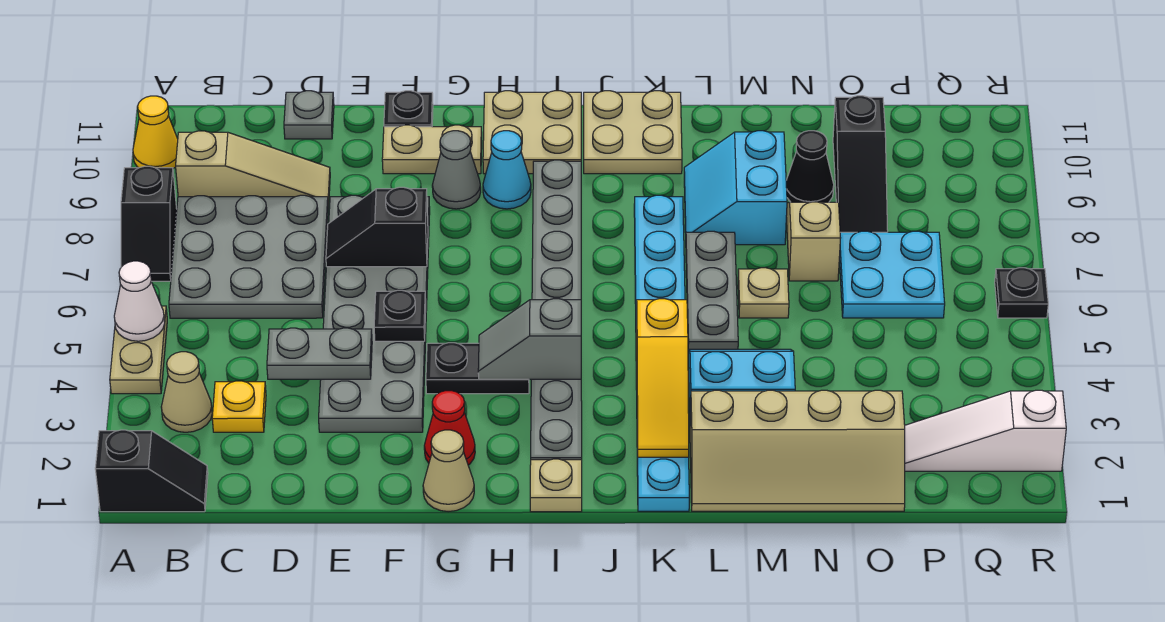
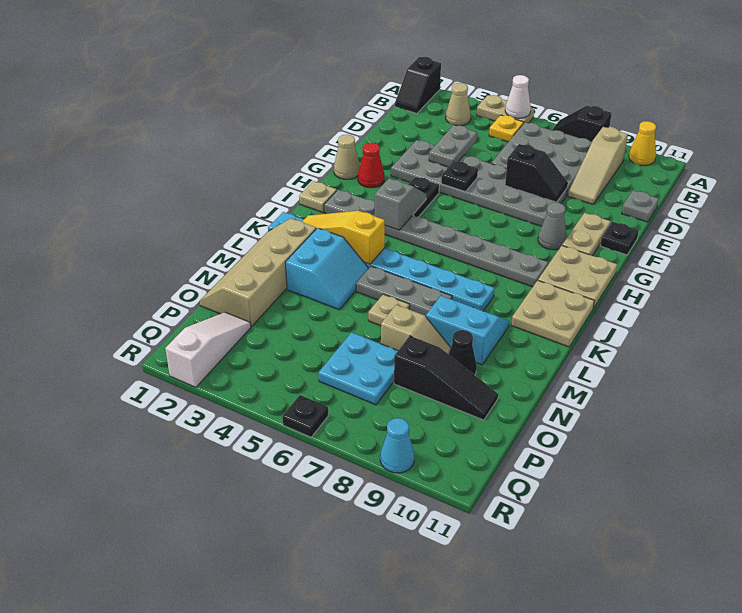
yellow plate C3 level 1 -> yellow plate B5 level 1
black slope E7:F7 level 2 top F -> black slope E7:E8 level 2 top 7
cyan cone H9 level 1 -> cyan cone R9 level 1
black slope O8:O10 level 1 top 10 -> black slope O8:O10 level 1 top 8

